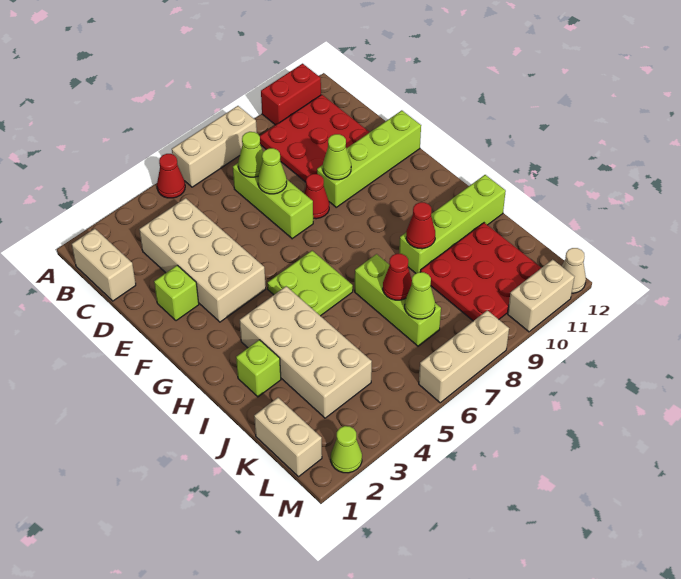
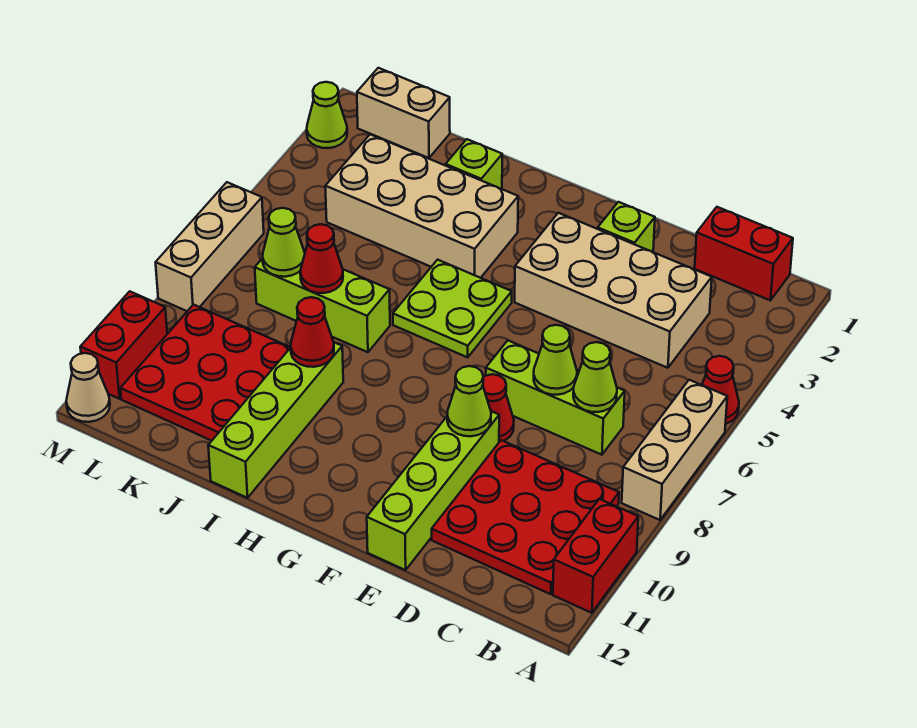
tan brick B1:C1 level 1 -> red brick B1:C1 level 1
tan brick M10:M11 level 1 -> red brick M10:M11 level 1

